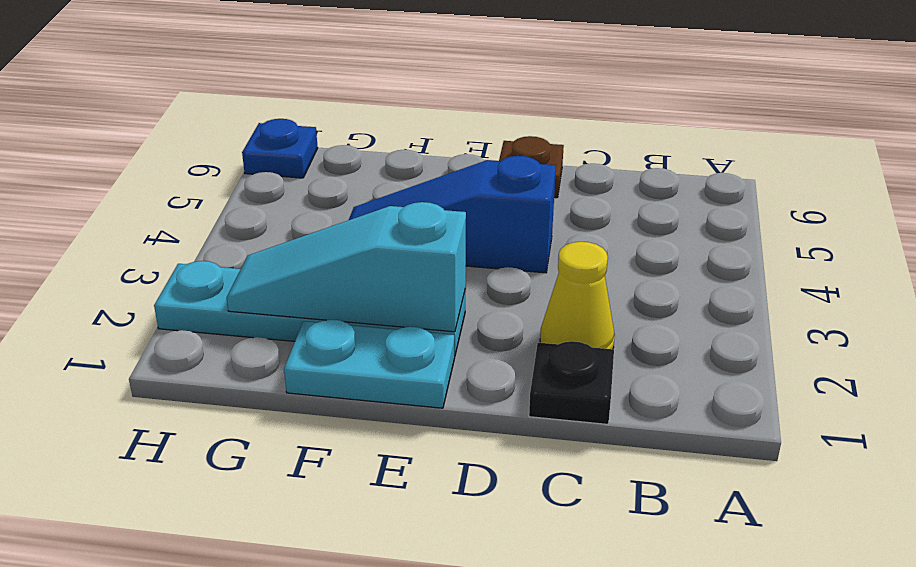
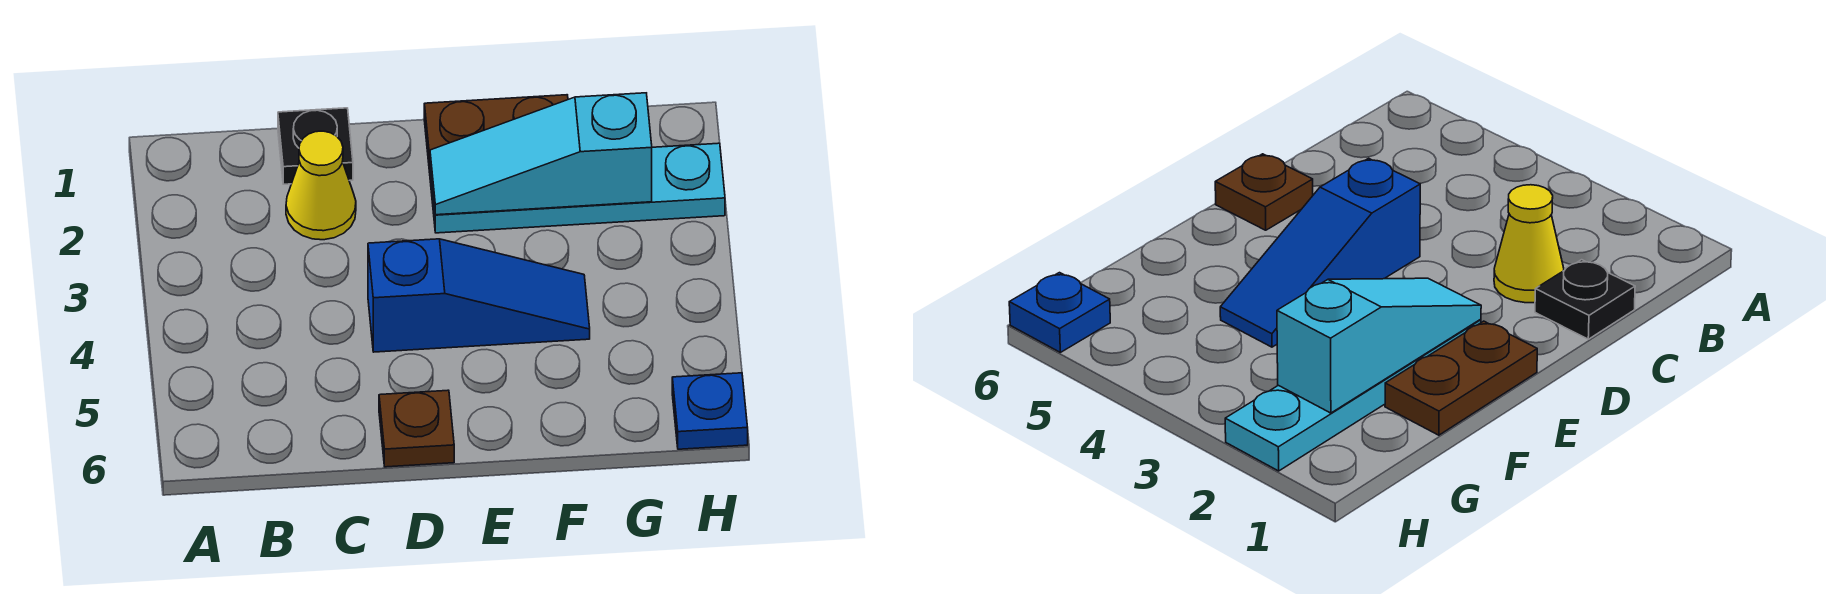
cyan plate E1:F1 level 1 -> brown plate E1:F1 level 1
cyan slope E2:G2 level 2 top E -> cyan slope E2:G2 level 2 top G

